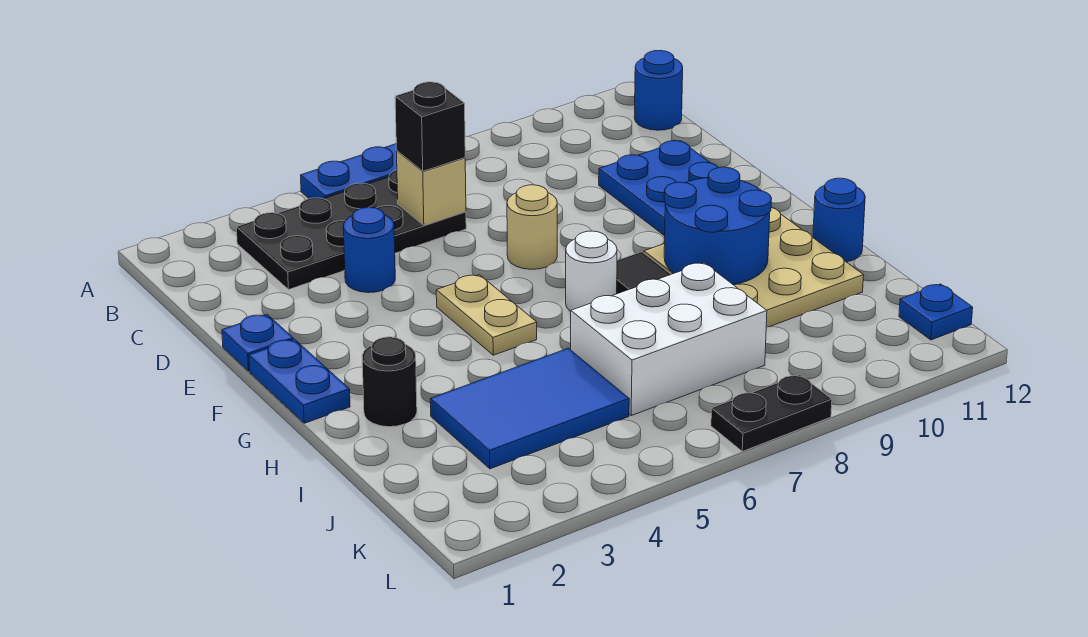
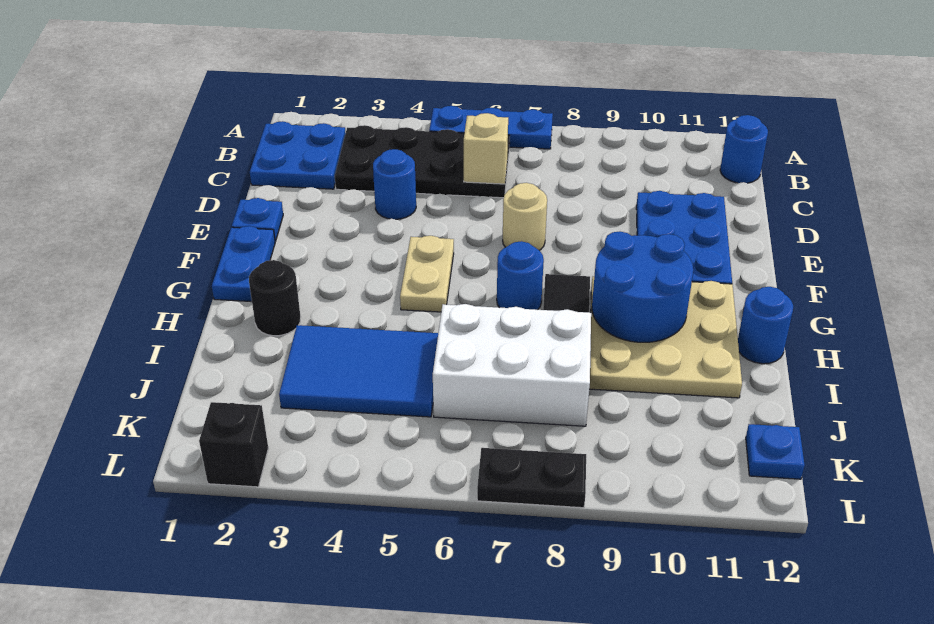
none -> blue plate B1:C2 level 1
black brick C6 level 3 -> black brick L2 level 1
white round brick G7 level 1 -> blue round brick G7 level 1

